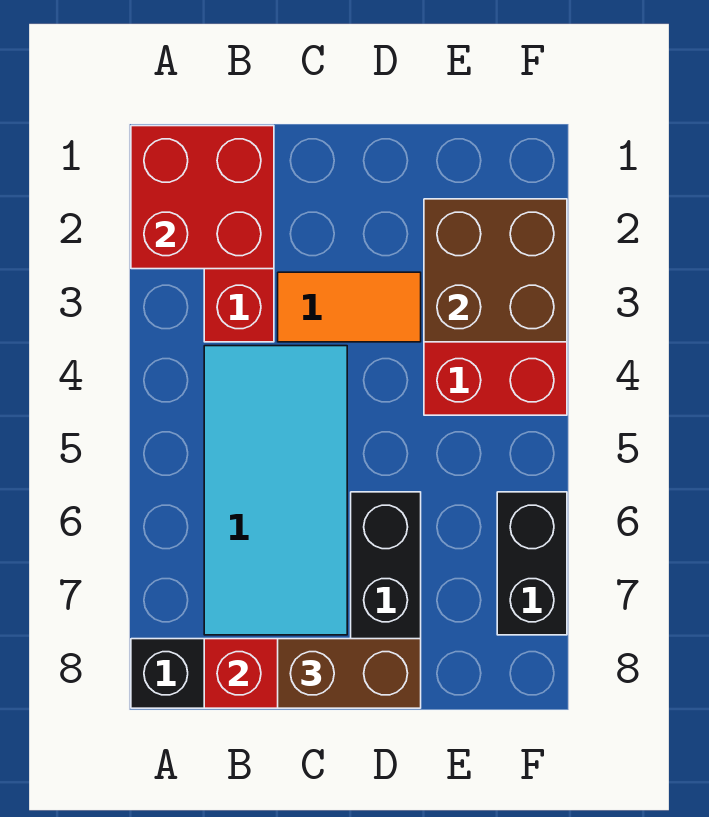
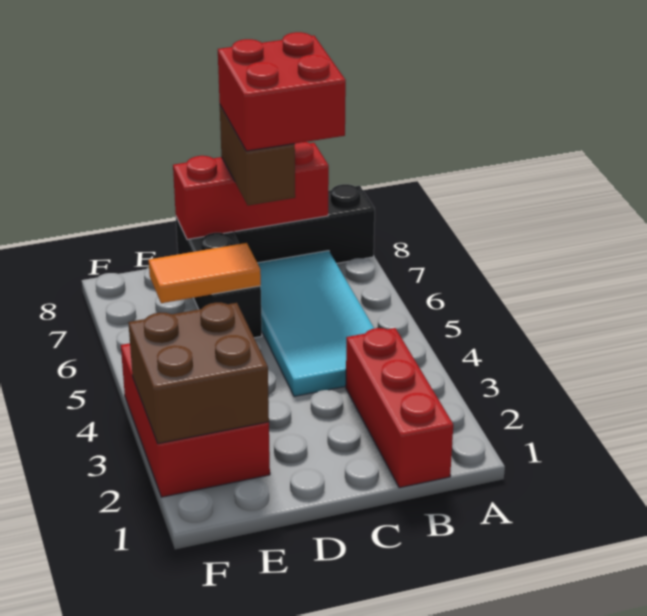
red brick A1:B2 level 2 -> red brick B7:C8 level 4
orange tile C3:D3 level 1 -> orange tile D6:E6 level 2
brown brick C8:D8 level 3 -> brown brick C7:C8 level 3
black brick F6:F7 level 1 -> none

